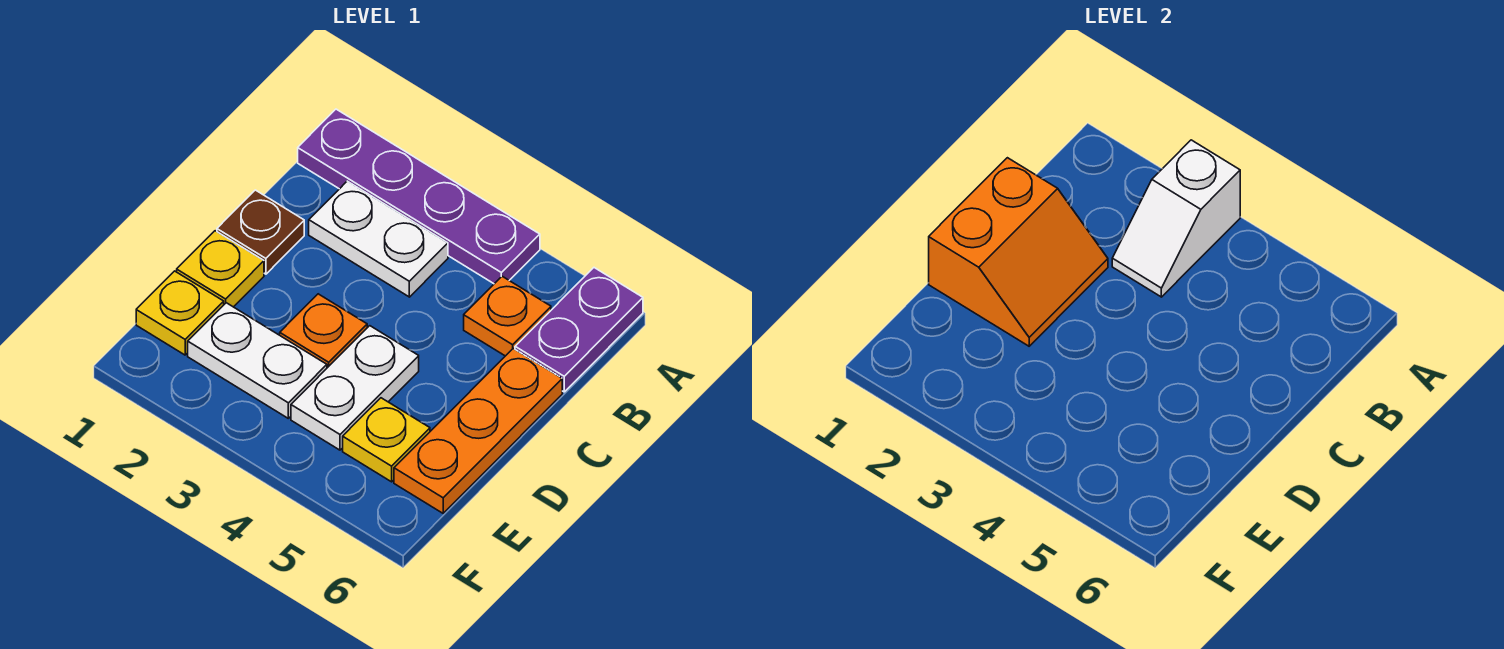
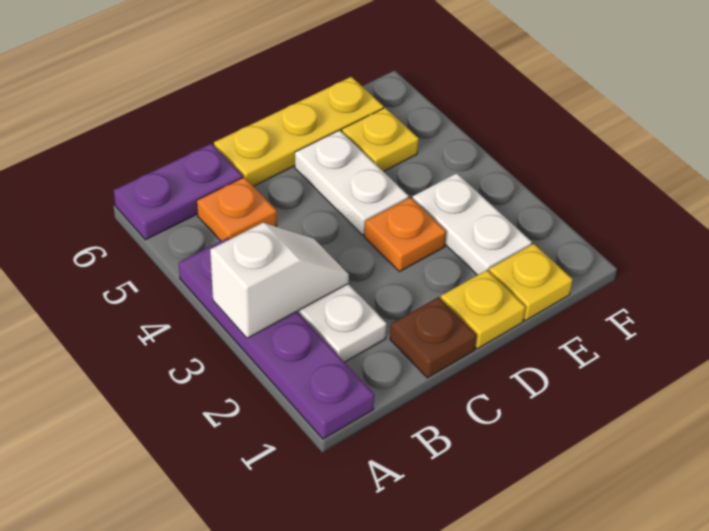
orange slope C1:D2 level 2 top 1 -> none
orange plate C6:E6 level 1 -> yellow plate C6:E6 level 1
white plate D4:E4 level 1 -> white plate D4:D5 level 1

